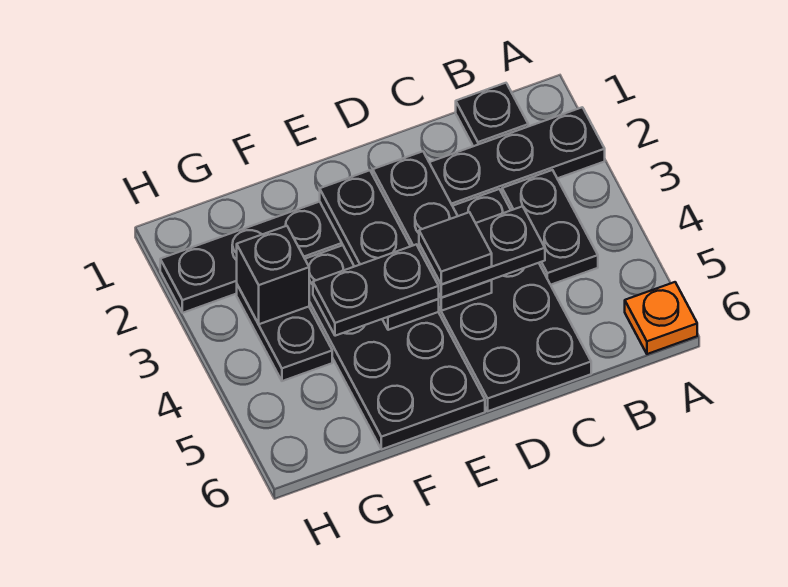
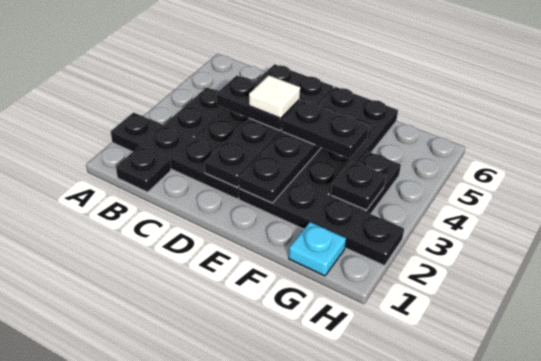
orange plate A6 level 1 -> none
black tile D4 level 4 -> white tile D4 level 4
none -> cyan plate G1 level 1
black brick G3 level 2 -> black plate G3 level 2

